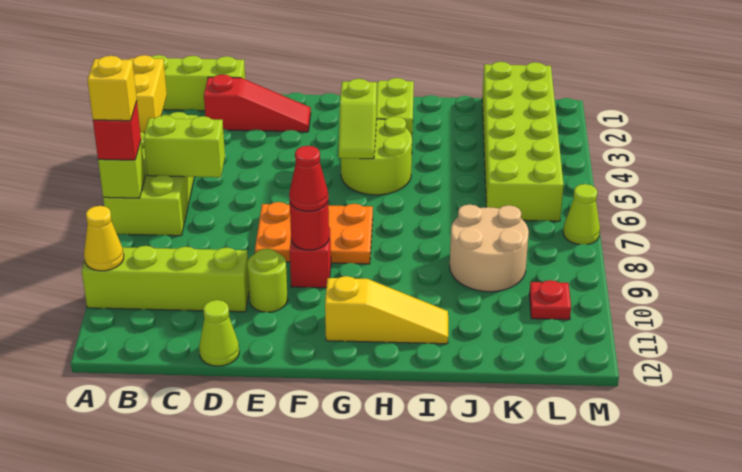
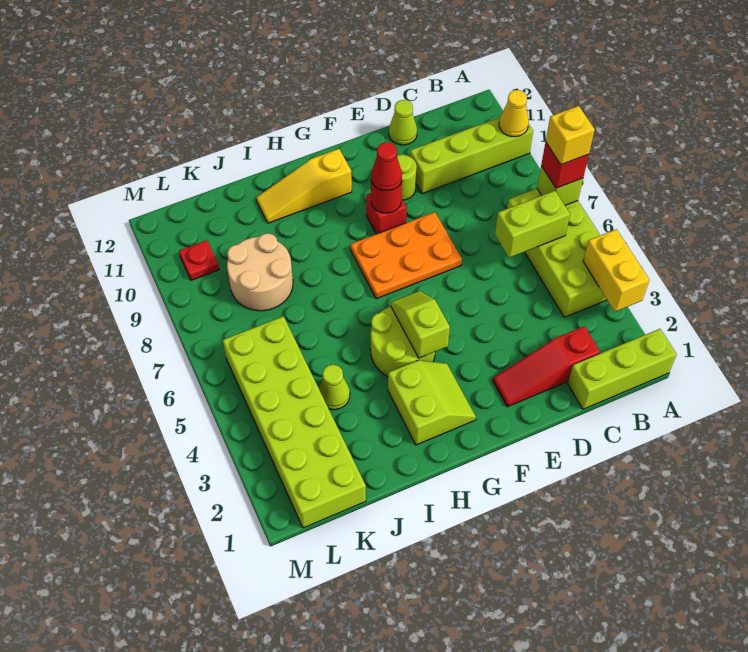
lime cone M7 level 1 -> lime cone J4 level 1

